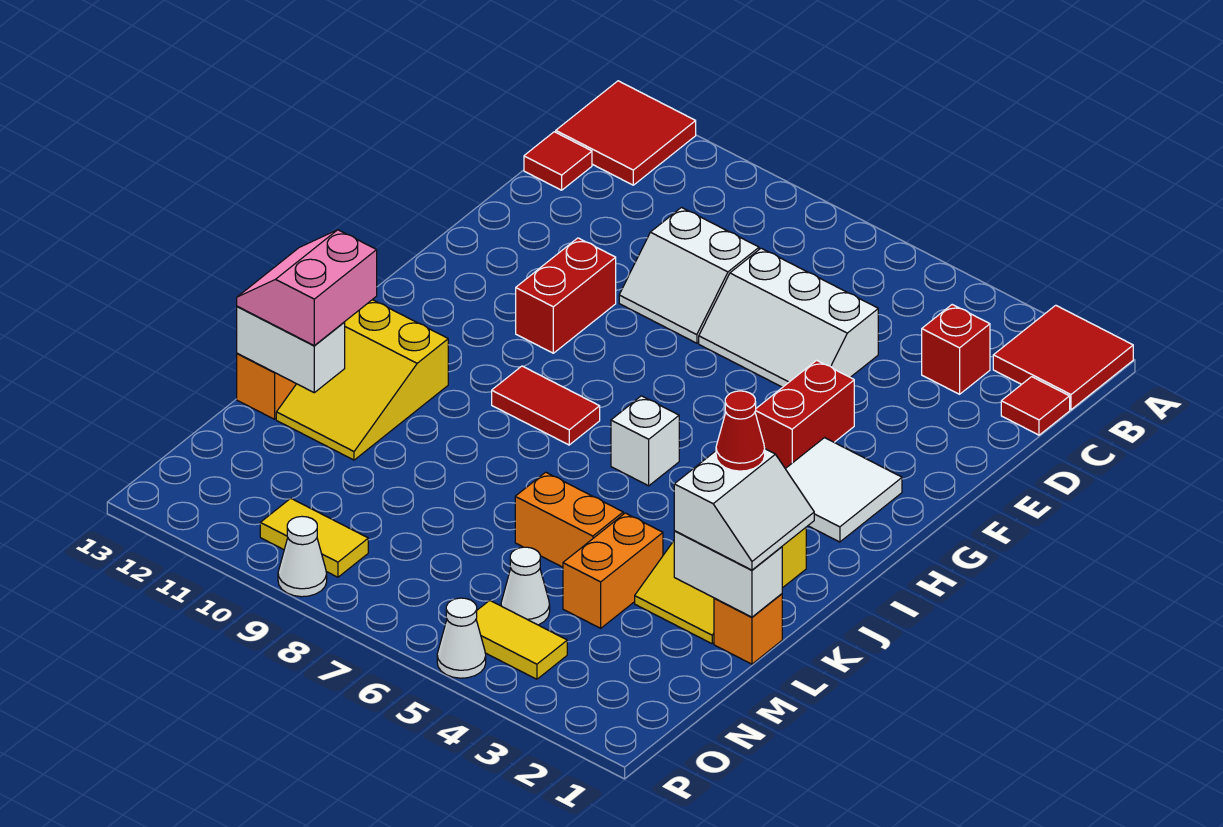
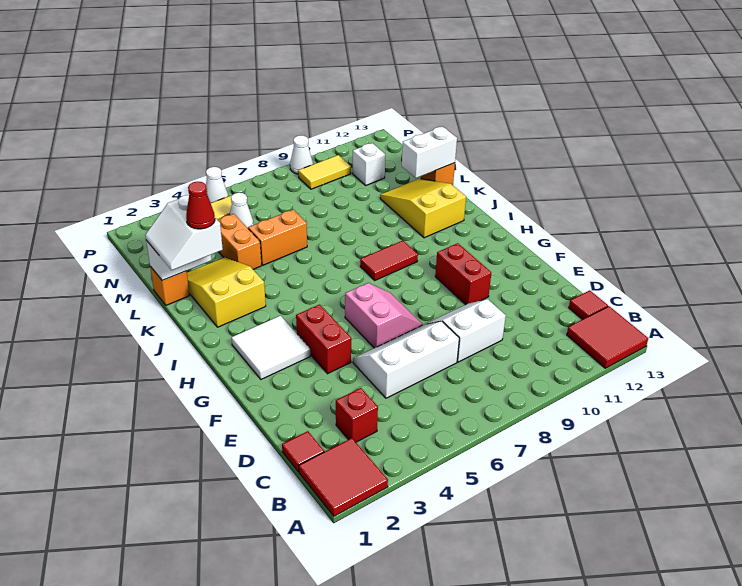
white brick I6 level 1 -> white brick N11 level 1
pink slope K12:L13 level 3 top 12 -> pink slope F6:G7 level 1 top 6

